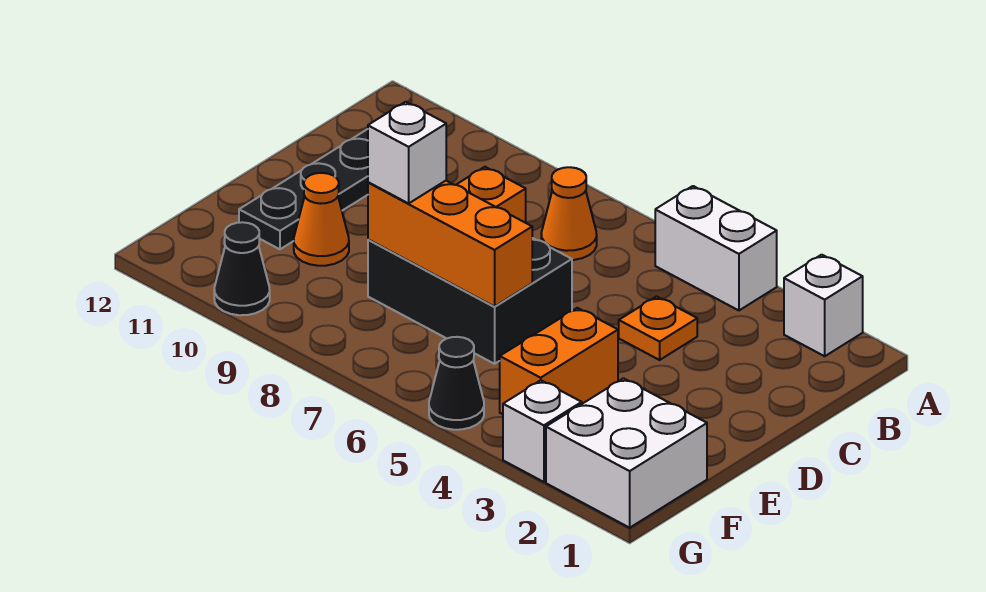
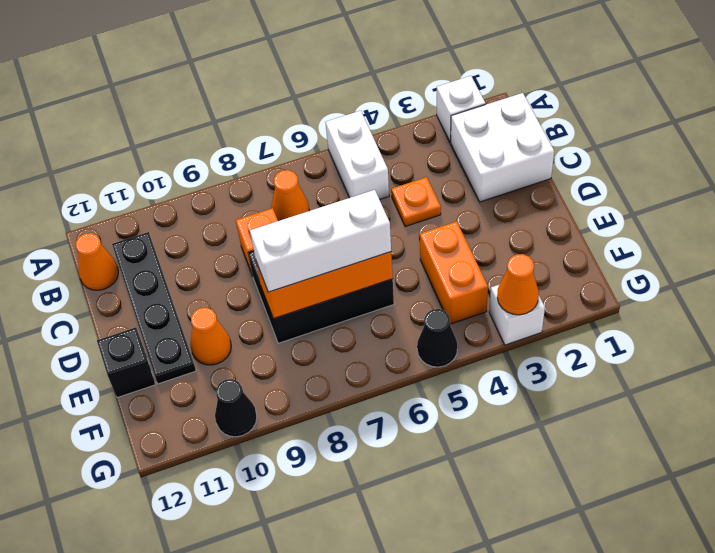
white brick A4:A5 level 1 -> white brick A5:B5 level 1
none -> orange cone B12 level 1
white brick E8 level 3 -> white brick E6:E8 level 3
none -> black brick E12 level 1
white brick F1:G2 level 1 -> white brick B1:C2 level 1
none -> orange cone G3 level 2

